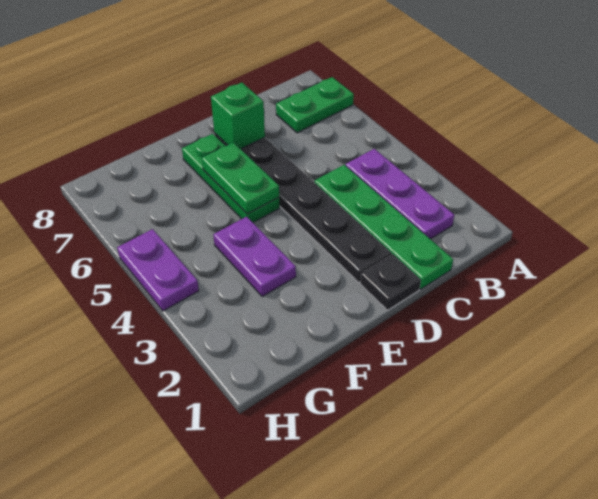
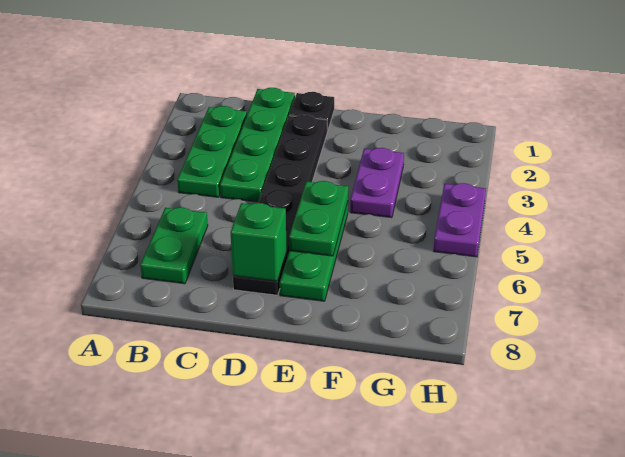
green plate A7:B7 level 1 -> green plate B6:B7 level 1
purple plate B2:B4 level 1 -> green plate B2:B4 level 1

